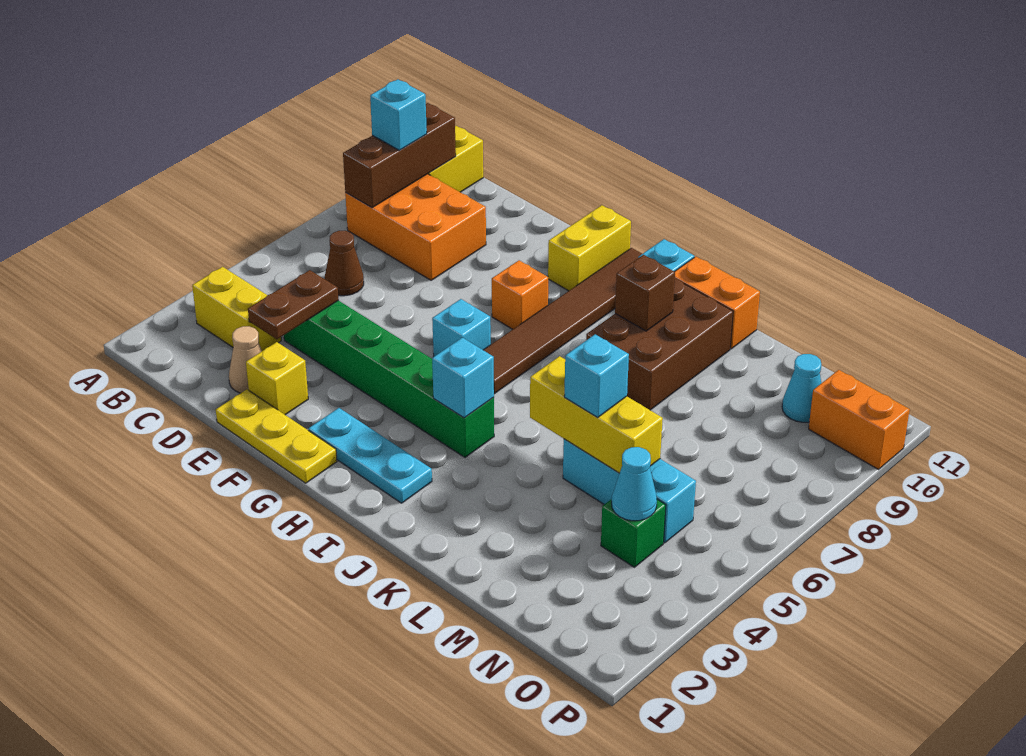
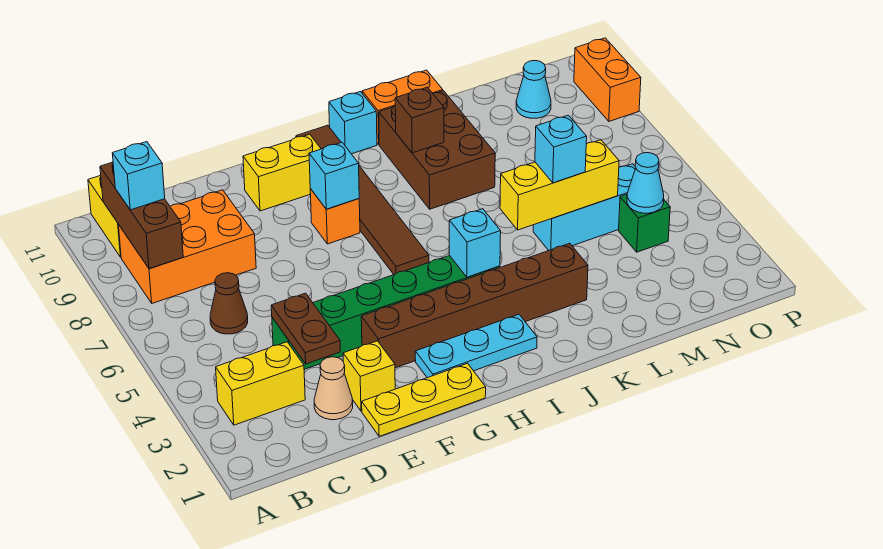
none -> brown brick F3:K3 level 1
cyan brick G6 level 1 -> cyan brick G8 level 2
yellow brick G10:G11 level 1 -> yellow brick F10:G10 level 1
orange brick O10:P10 level 1 -> orange brick P9:P10 level 1

